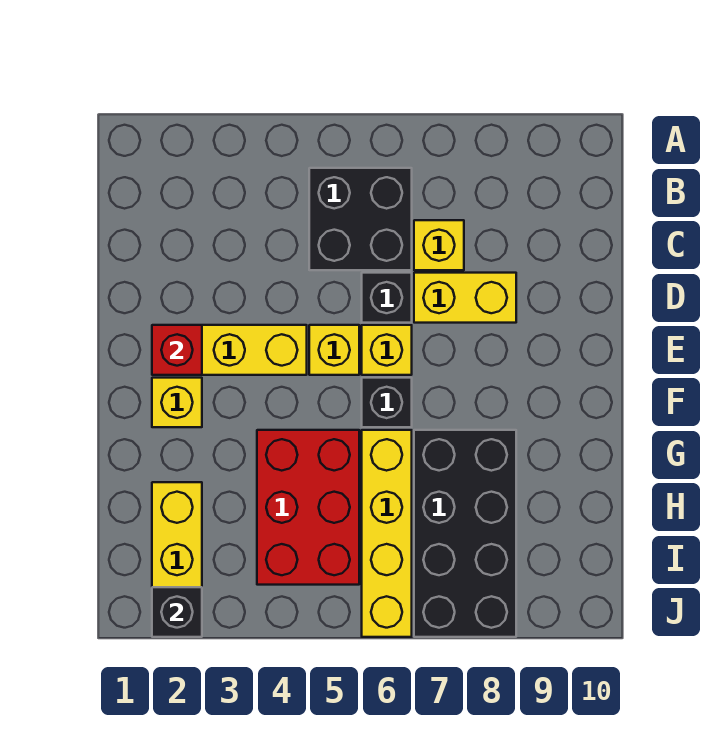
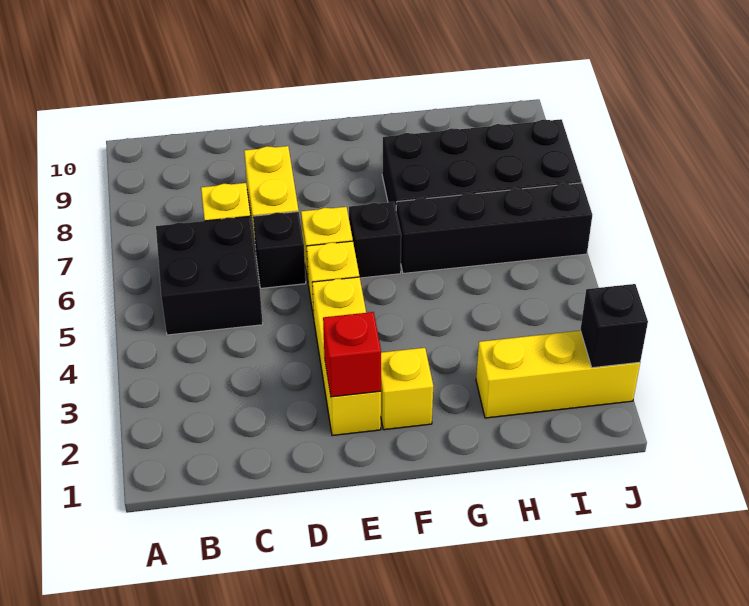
red brick G4:I5 level 1 -> none
yellow brick G6:J6 level 1 -> black brick G6:J6 level 1

